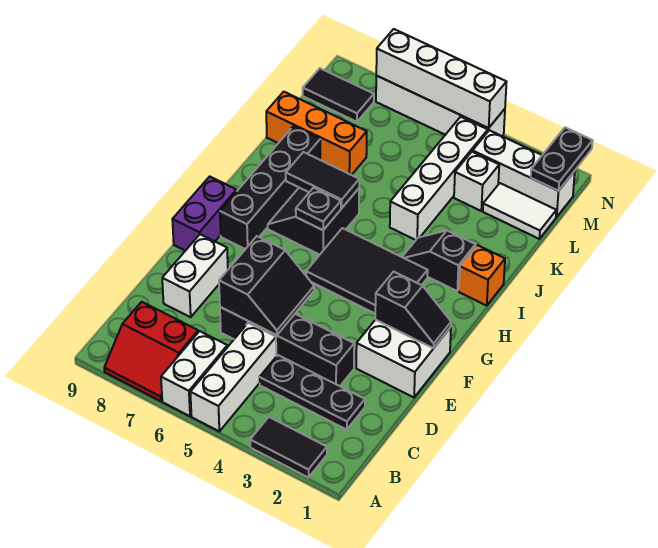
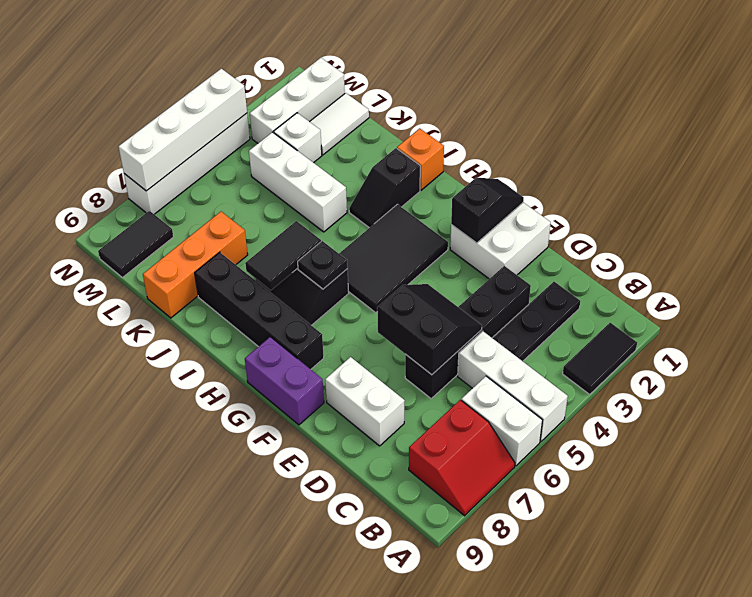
white brick J4:M4 level 1 -> white brick J4:L4 level 1
black plate M1:N1 level 2 -> none

